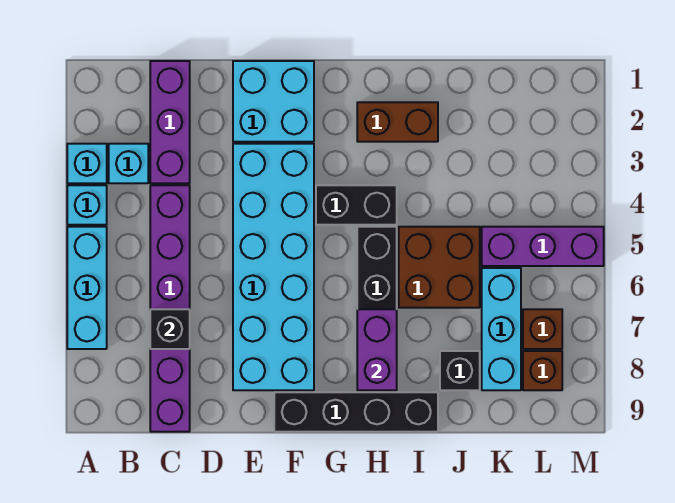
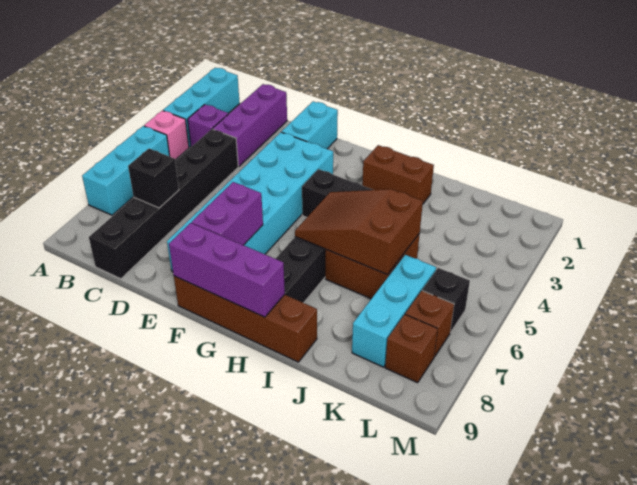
cyan brick A3 level 1 -> cyan brick A1:A3 level 1
cyan brick A4 level 1 -> pink brick A4 level 1
cyan brick B3 level 1 -> purple brick B3 level 1
purple brick C4:C9 level 1 -> black brick C4:C9 level 1
cyan brick E1:F2 level 1 -> cyan brick E1:E2 level 1
black brick F9:I9 level 1 -> brown brick F9:I9 level 1
none -> brown slope H5:J6 level 2 top J
purple brick H7:H8 level 2 -> purple brick F7:F8 level 2
black brick J8 level 1 -> black brick L6 level 1
purple brick K5:M5 level 1 -> purple brick F9:H9 level 2

